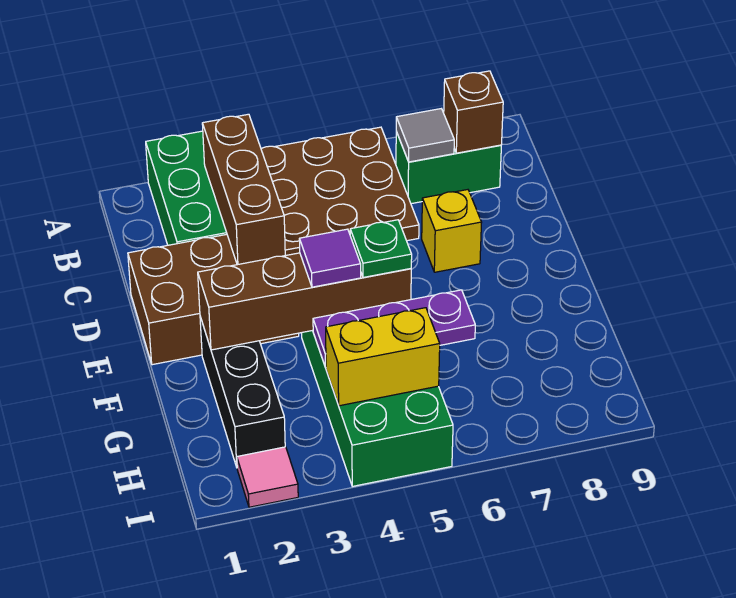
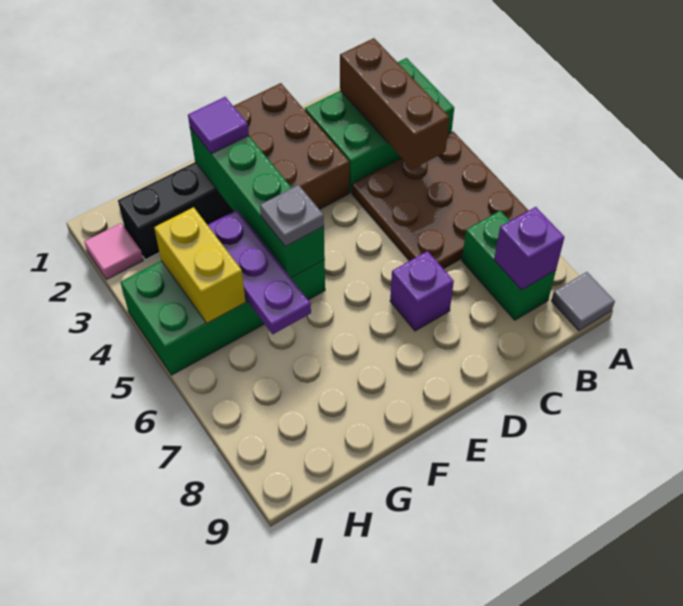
brown brick B3:D3 level 2 -> brown brick B2:B4 level 2
grey tile B7 level 2 -> grey tile A9 level 1
brown brick B8 level 2 -> purple brick B8 level 2
yellow brick D7 level 1 -> purple brick D7 level 1
brown brick F2:F5 level 2 -> green brick F2:F5 level 2
purple tile F4 level 3 -> purple tile F2 level 3
green plate F5 level 3 -> grey plate F5 level 3

